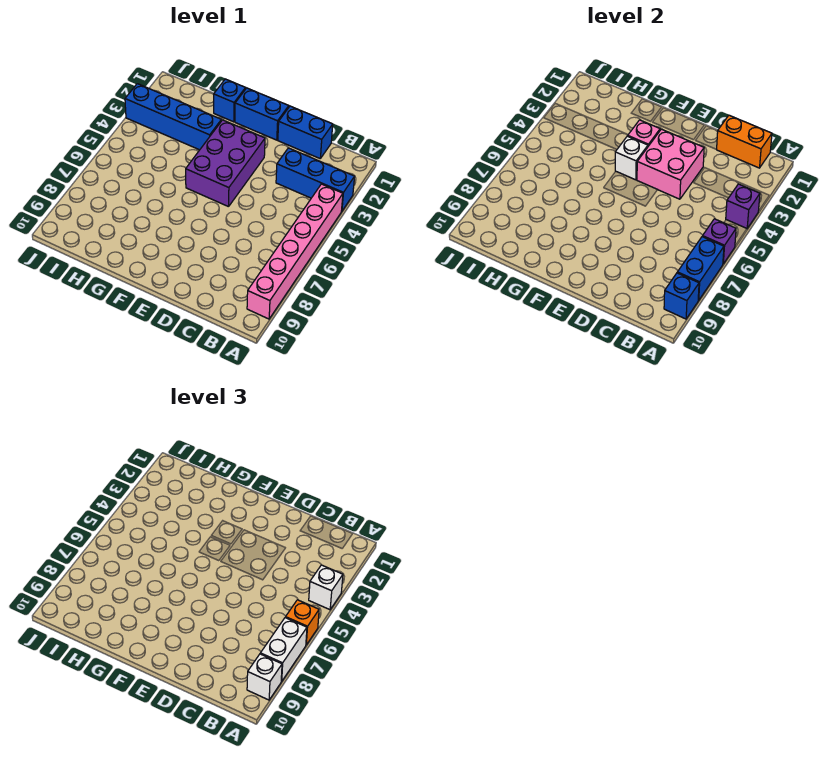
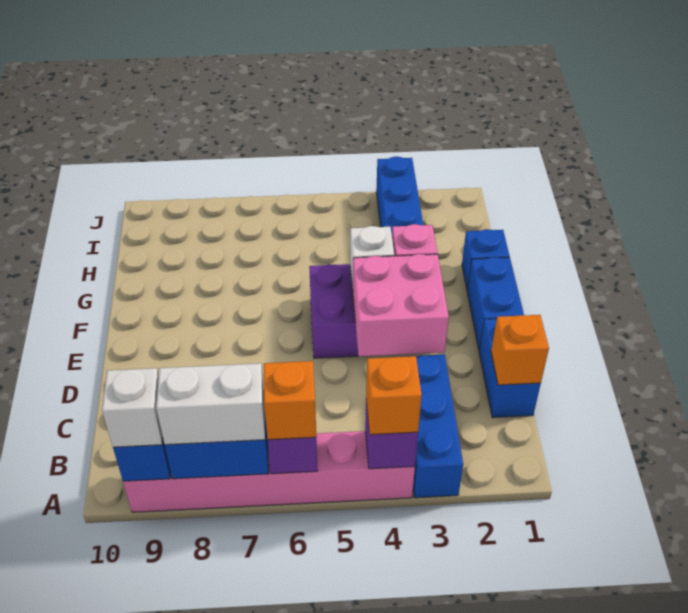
white brick A4 level 3 -> orange brick A4 level 3
orange brick B1:C1 level 2 -> orange brick C1 level 2

